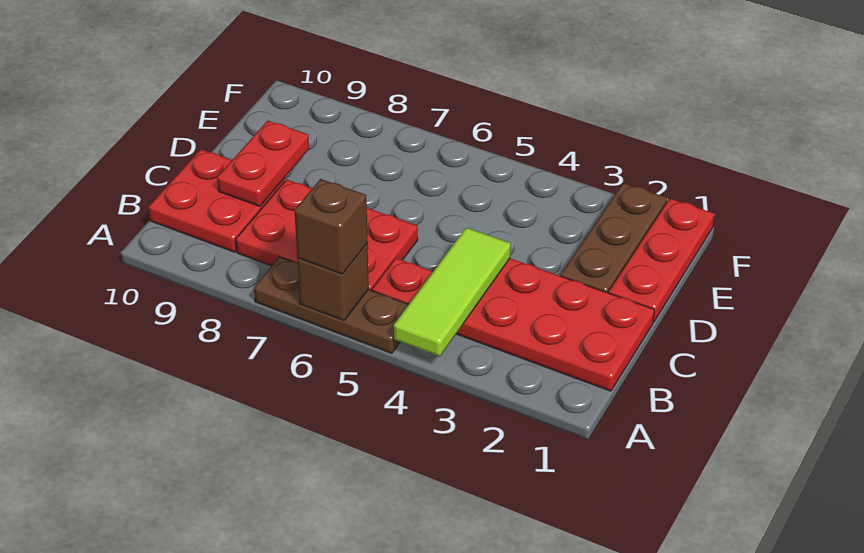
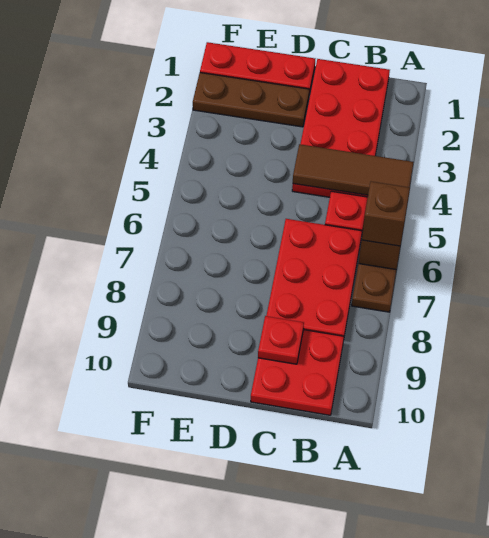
lime tile A4:C4 level 2 -> brown tile A4:C4 level 2
red plate C9:D9 level 2 -> red plate C9 level 2

